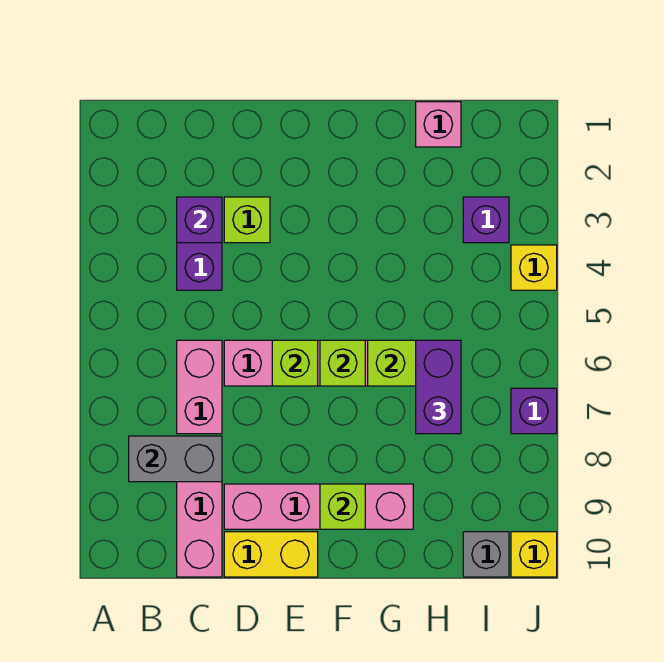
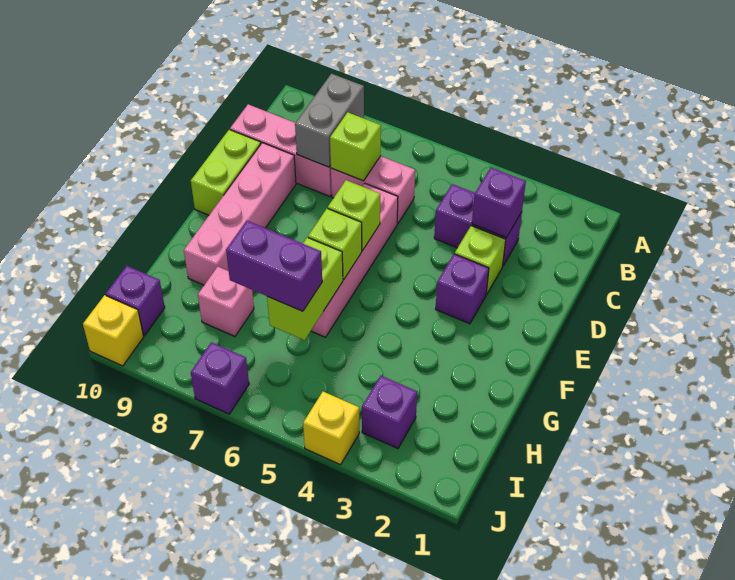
yellow brick D10:E10 level 1 -> lime brick D10:E10 level 1
none -> purple brick E3 level 1
lime brick F9 level 2 -> lime brick C7 level 2
pink brick H1 level 1 -> pink brick H8 level 1
grey brick I10 level 1 -> purple brick I10 level 1

